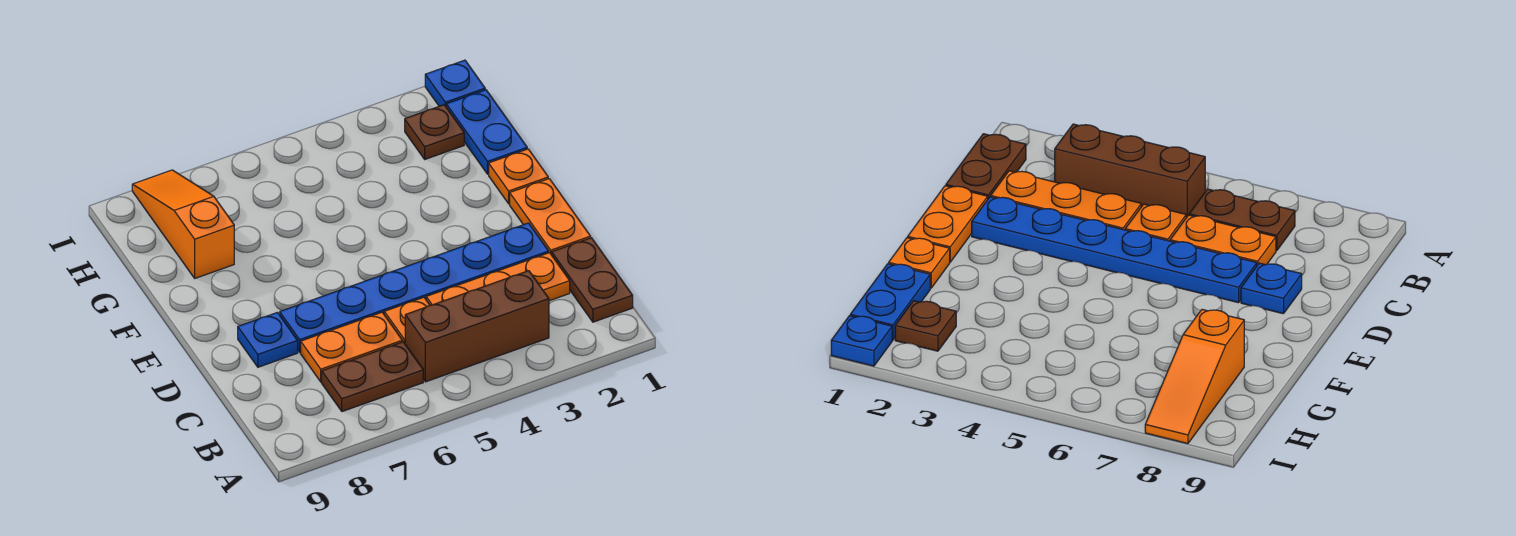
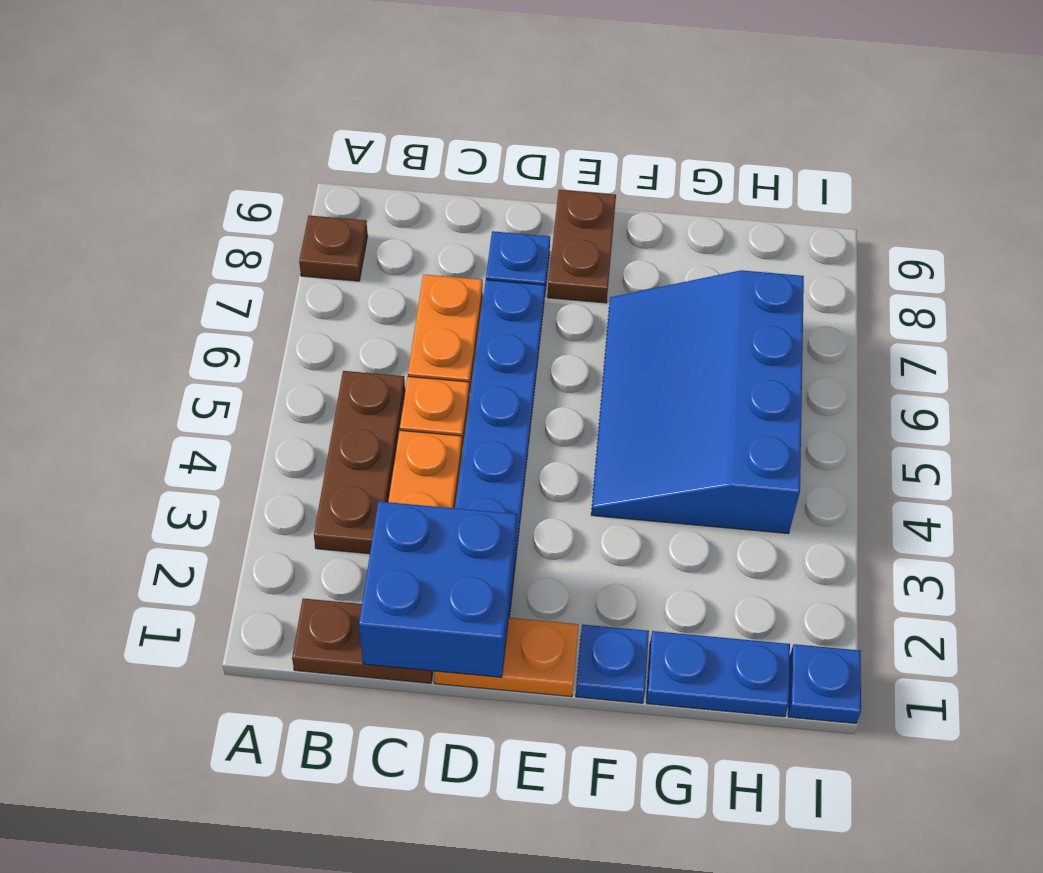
brown brick B3:B5 level 1 -> brown plate B3:B5 level 1
brown plate B6:B7 level 1 -> brown plate E8:E9 level 1
none -> blue brick C1:D2 level 2
orange plate F1 level 1 -> blue plate F1 level 1
none -> blue slope F4:H7 level 1 top H
orange slope G8:I8 level 1 top G -> none
brown plate H2 level 1 -> brown plate A8 level 1

